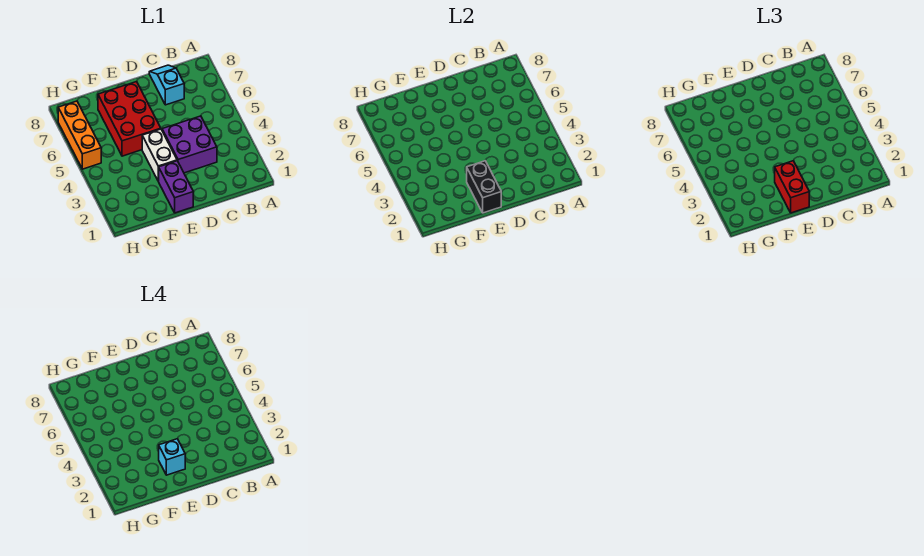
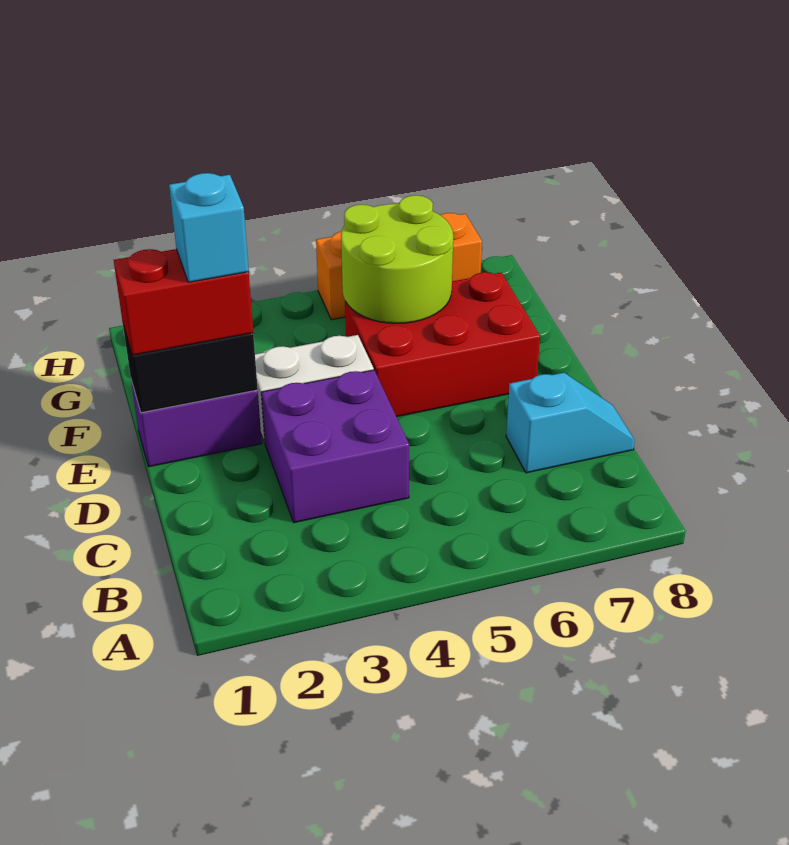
none -> lime round brick F5:G6 level 2

